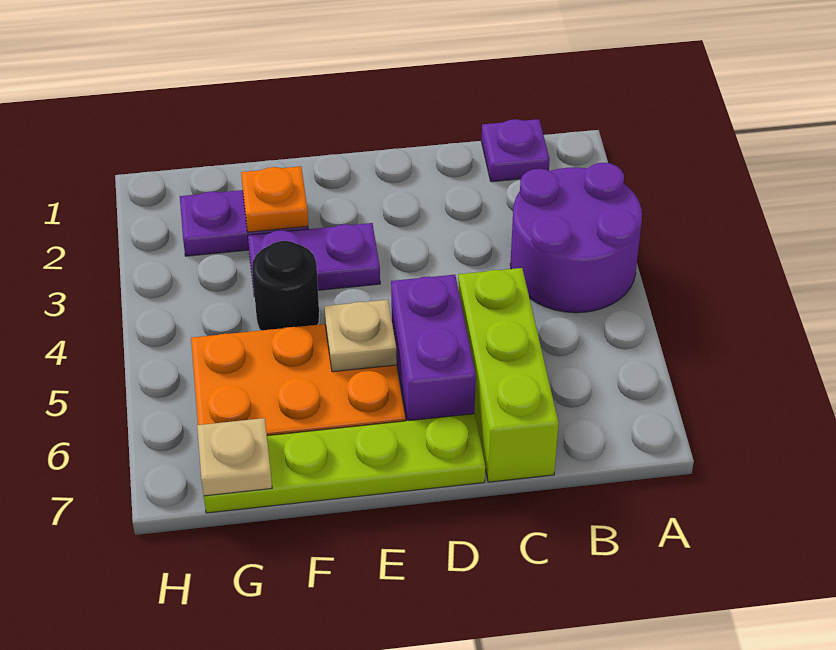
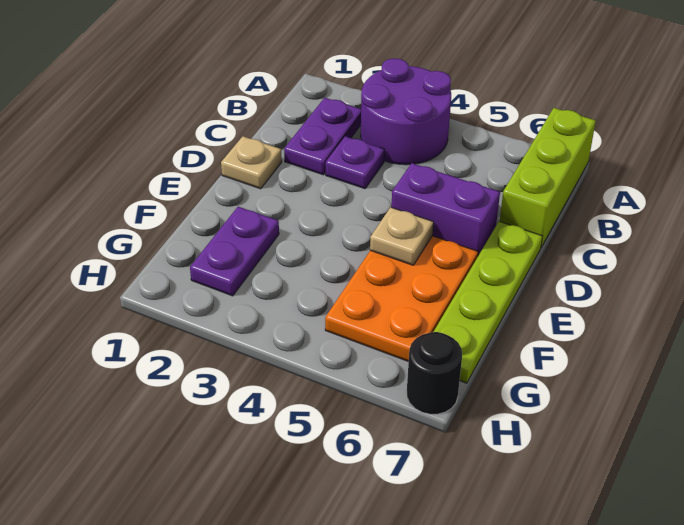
purple plate B1 level 1 -> purple plate C3 level 1
lime brick C5:C7 level 1 -> lime brick A7:C7 level 1
purple plate E3:F3 level 1 -> purple plate B2:C2 level 1
orange plate F2 level 2 -> none
black round brick F4 level 1 -> black round brick H7 level 1
tan plate G7 level 2 -> tan plate D1 level 1

